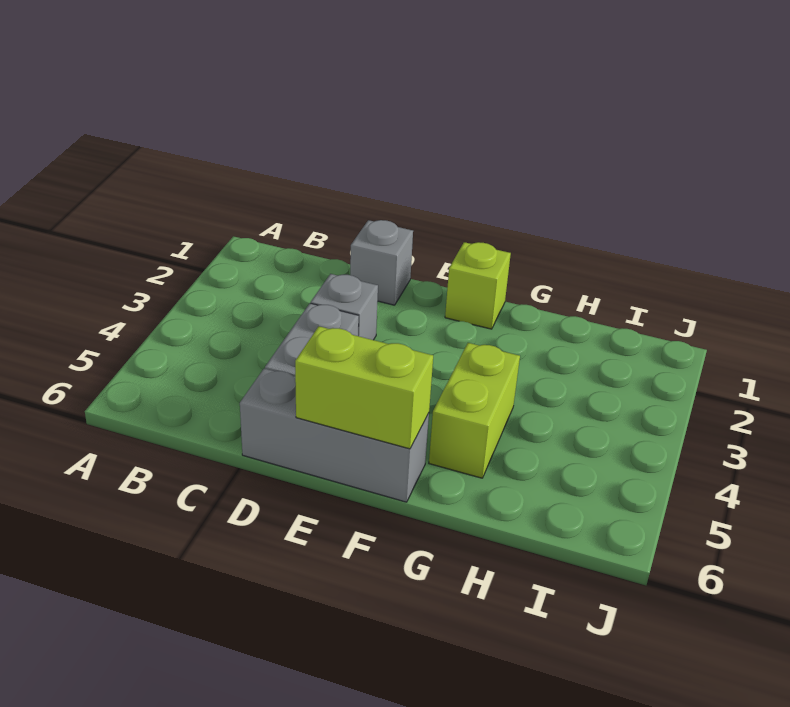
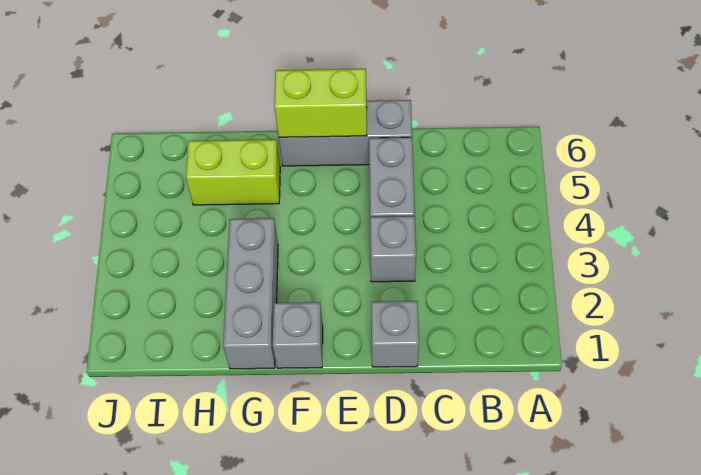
lime brick F1 level 1 -> grey brick F1 level 1
none -> grey brick G1:G3 level 1
lime brick G4:G5 level 1 -> lime brick G5:H5 level 1

